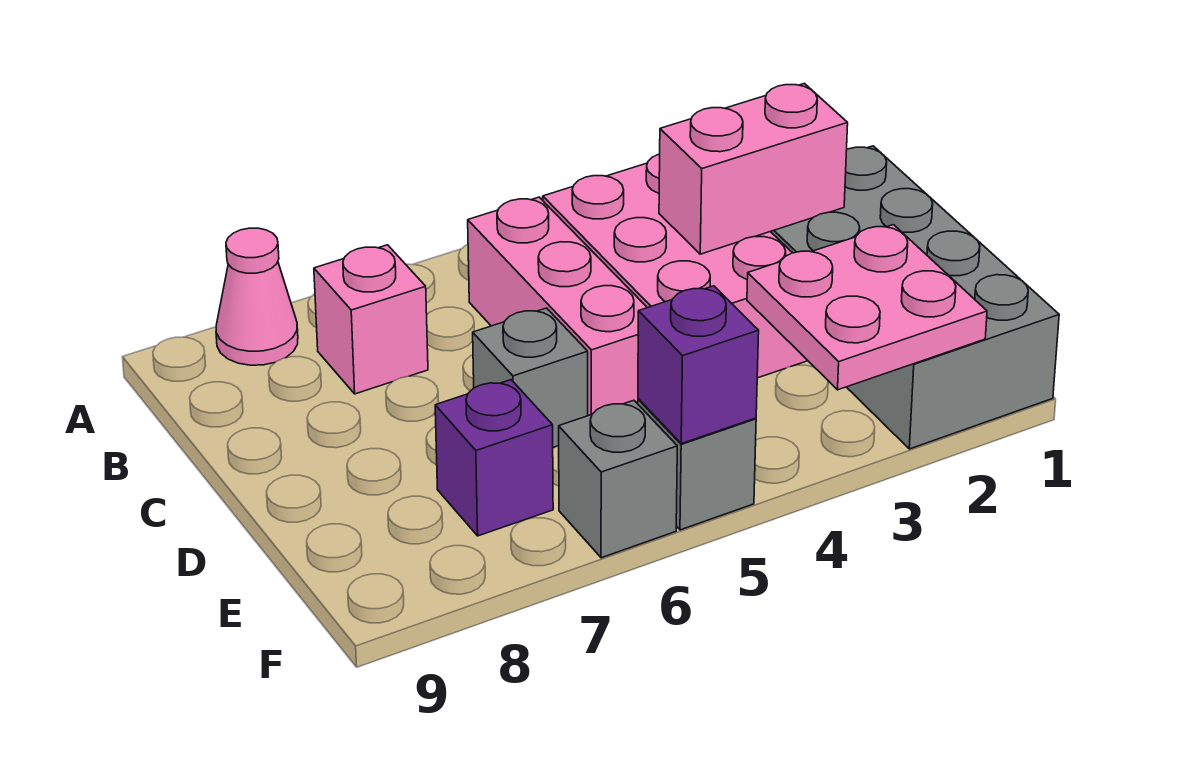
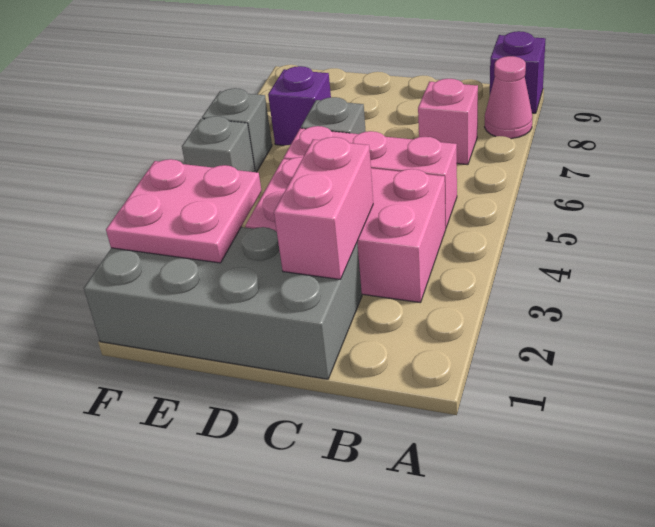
purple brick F5 level 2 -> purple brick A9 level 1

